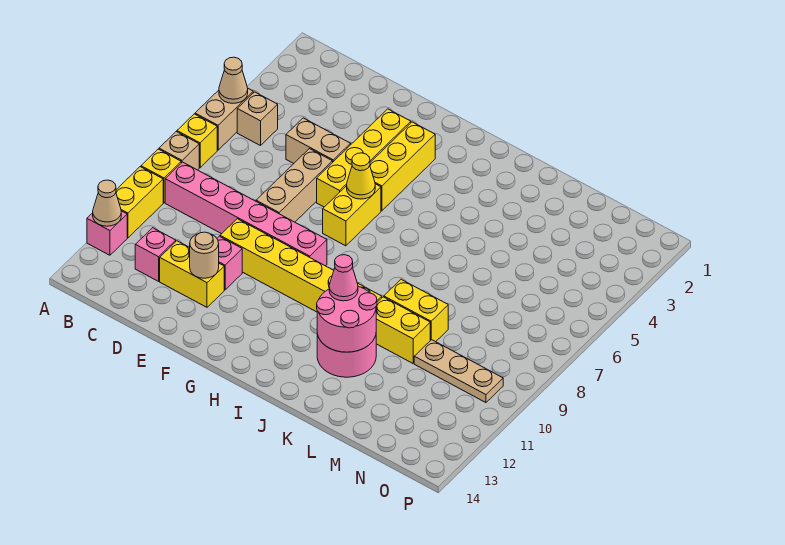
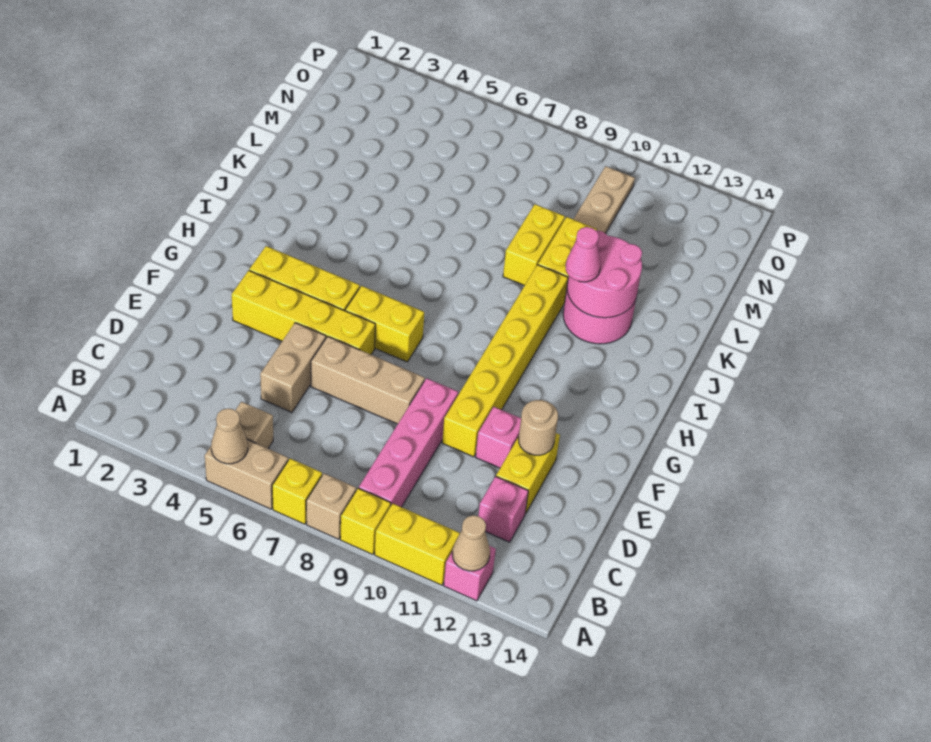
pink brick B9:G9 level 1 -> pink brick B9:E9 level 1
yellow cone G6 level 2 -> none

